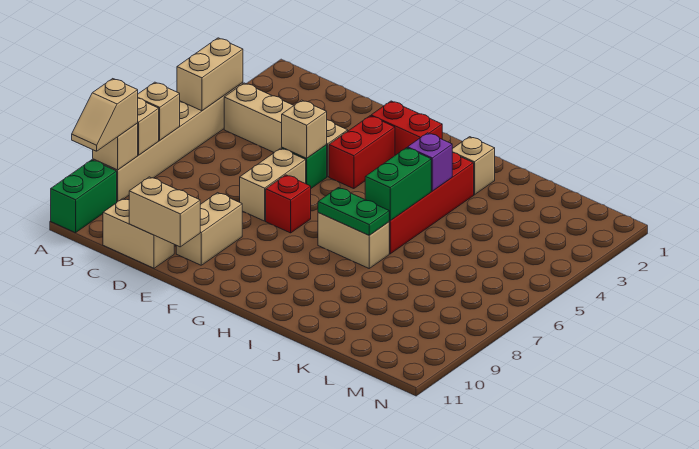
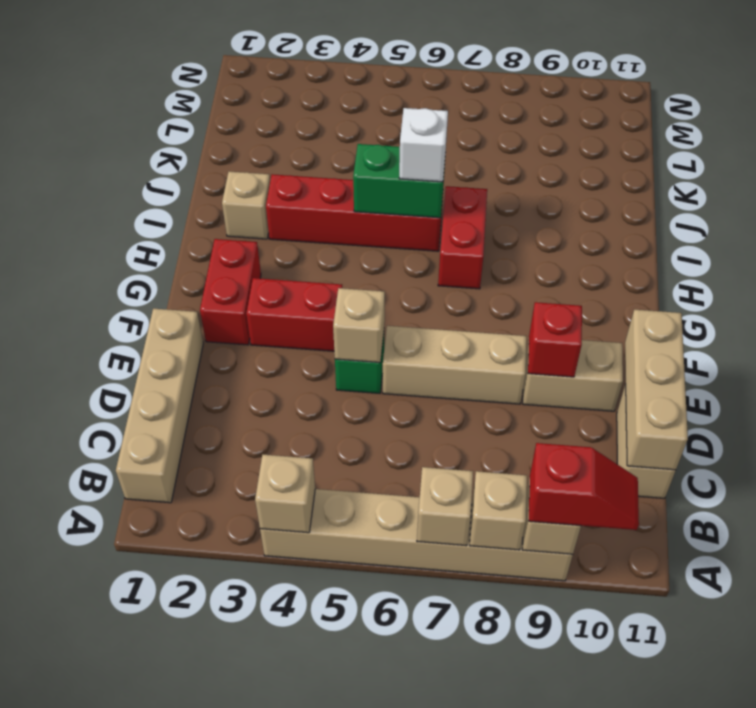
tan brick A4:A5 level 2 -> tan brick A4 level 2
tan slope A9:A10 level 3 top 9 -> red slope A9:A10 level 3 top 9
green brick A10:A11 level 1 -> none
tan brick B4:E4 level 1 -> tan brick B1:E1 level 1
tan brick D11:E11 level 2 -> tan brick C11:E11 level 2
tan brick E6:E7 level 1 -> tan brick E6:E8 level 1
red brick F7 level 1 -> red brick E9 level 2
tan brick H7:I7 level 1 -> red brick H7:I7 level 1
green plate H7:I7 level 2 -> none
purple brick I4 level 2 -> none
none -> white brick I6 level 3

